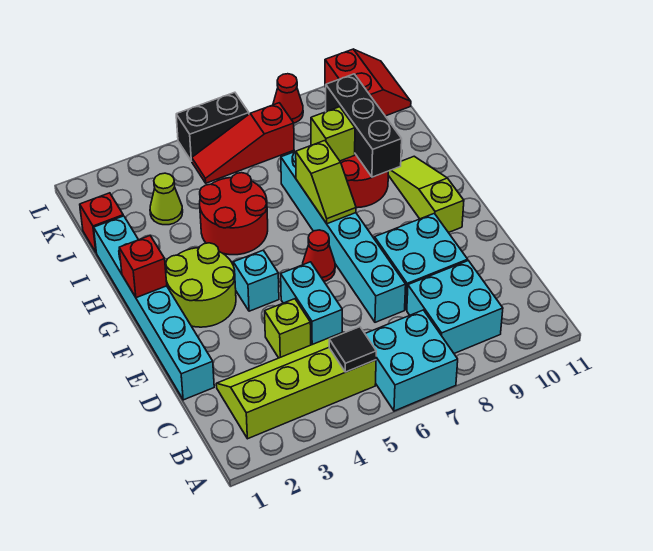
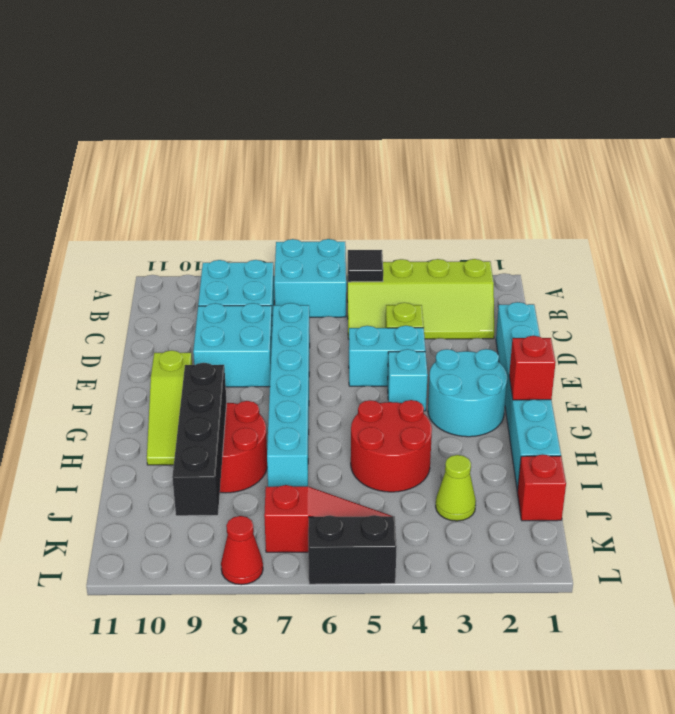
cyan brick D5:E5 level 1 -> cyan brick E4:E5 level 1
lime round brick F2:G3 level 1 -> cyan round brick F2:G3 level 1
red cone F6 level 1 -> none
lime slope G7:H7 level 2 top H -> none
black brick H9:J9 level 2 -> black brick H9:K9 level 2
lime brick I8 level 2 -> none
red slope K10:L11 level 1 top 10 -> none

